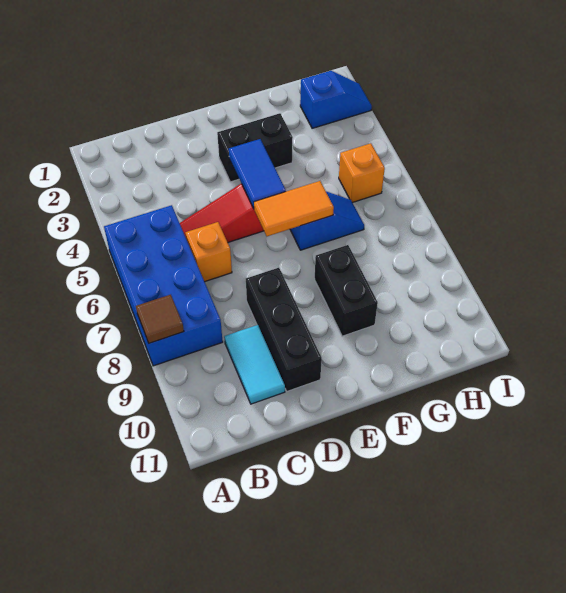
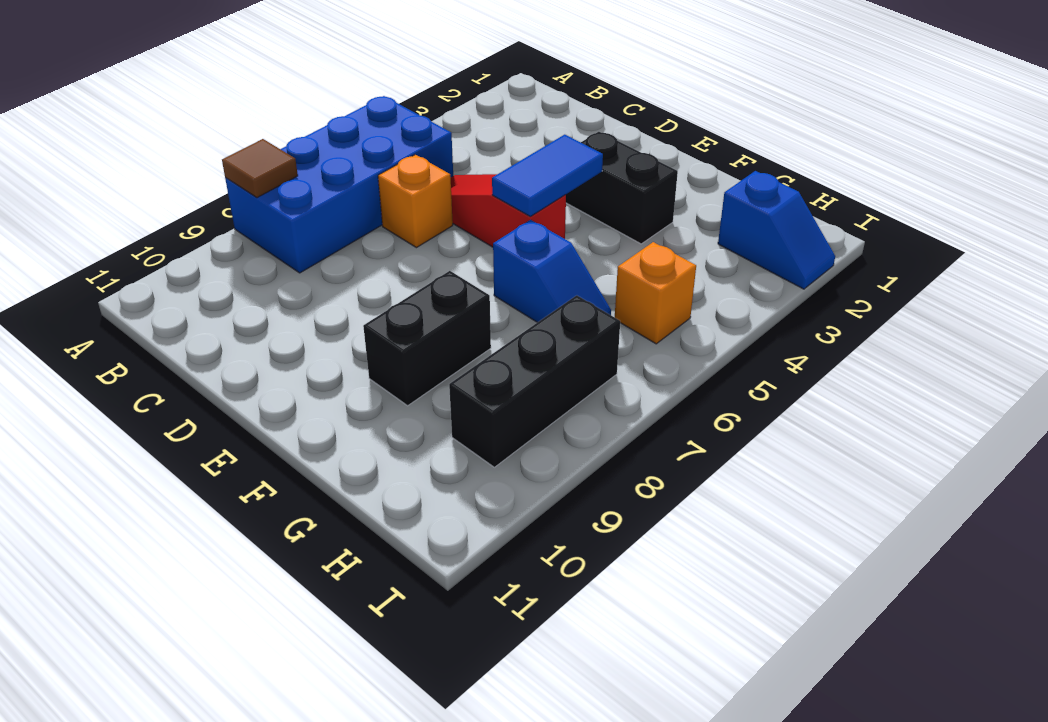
cyan tile C9:C10 level 1 -> none
black brick D8:D10 level 1 -> black brick H7:H9 level 1
orange tile E6:F6 level 2 -> none

